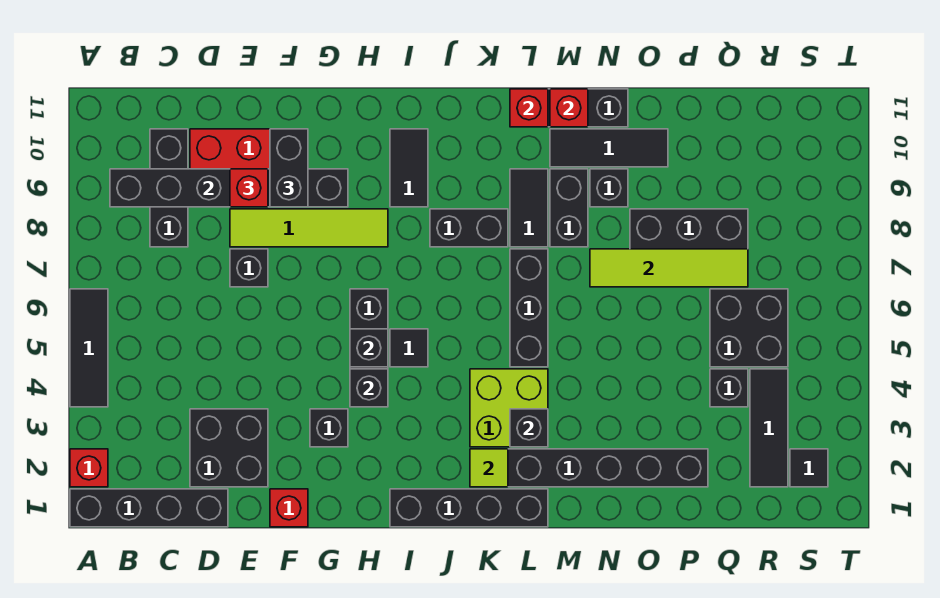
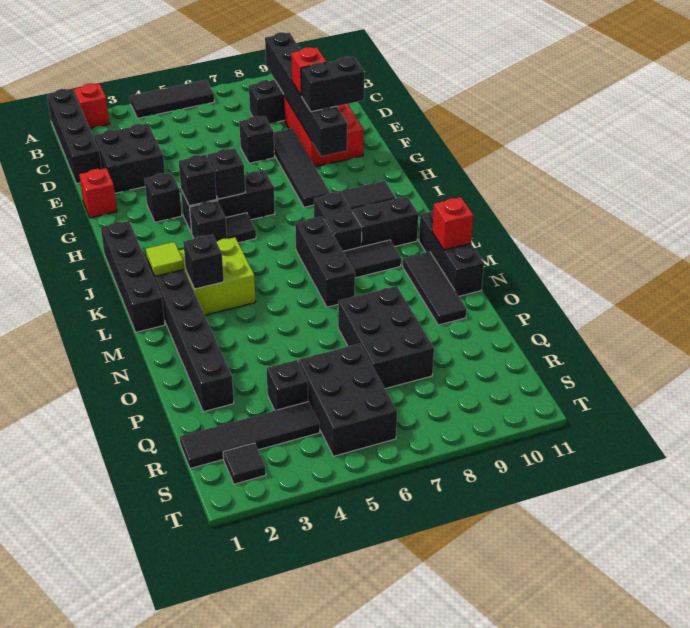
lime tile E8:H8 level 1 -> black tile E8:H8 level 1
black brick L5:L7 level 1 -> black brick K7:M7 level 1
red brick L11 level 2 -> none
black brick M8:M9 level 1 -> black brick K9:K10 level 1
lime tile N7:Q7 level 2 -> none
black brick N9 level 1 -> black brick I4 level 1
black brick Q5:R6 level 1 -> black brick Q5:S6 level 1
black tile R2:R4 level 1 -> black tile R1:R4 level 1

